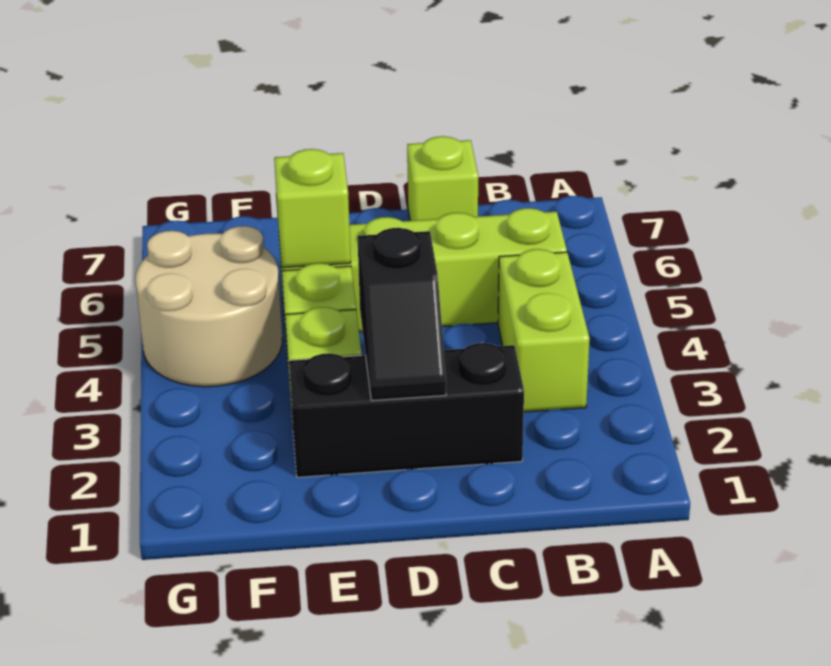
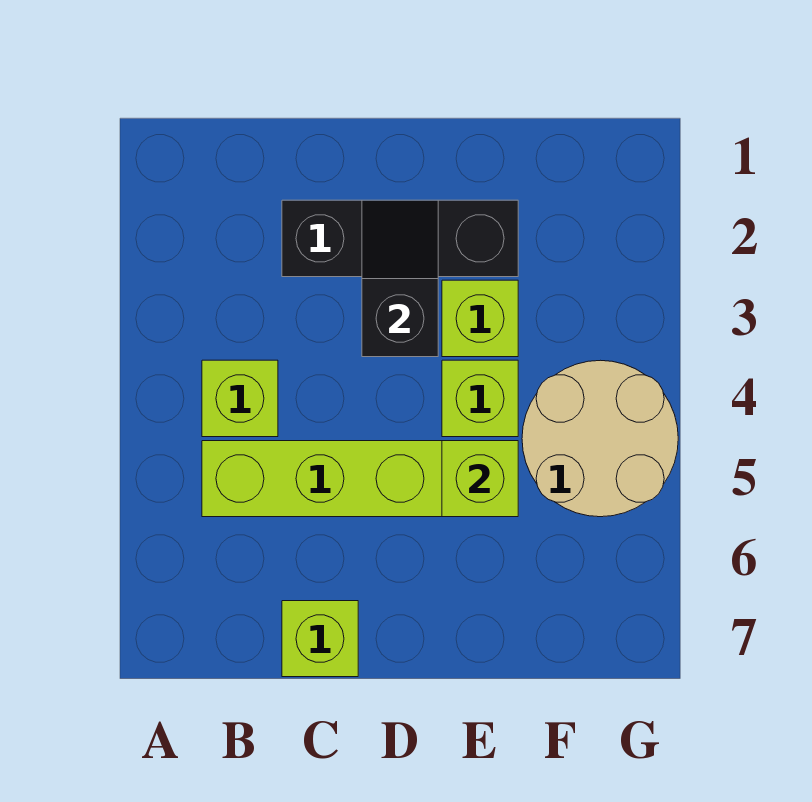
lime brick B3:B4 level 1 -> lime brick B4 level 1

